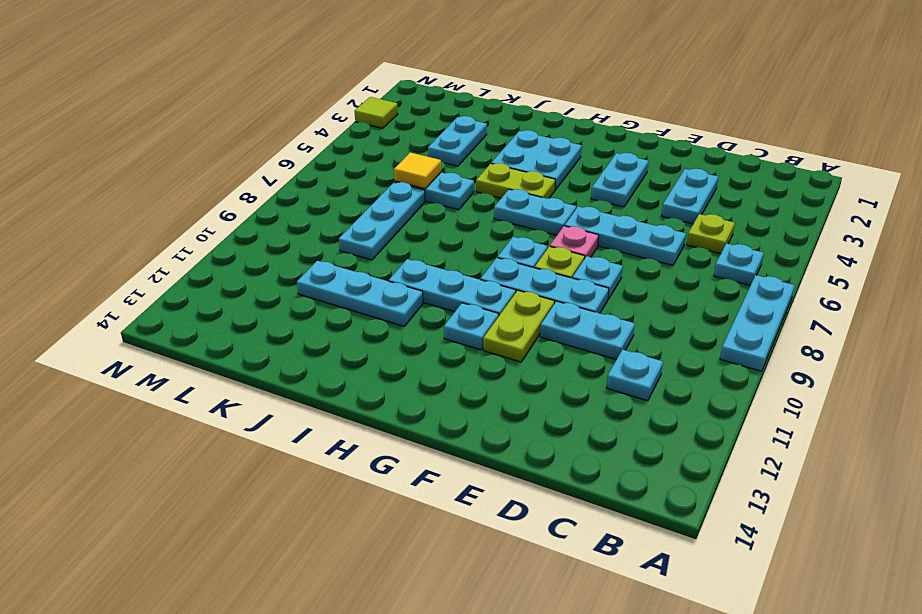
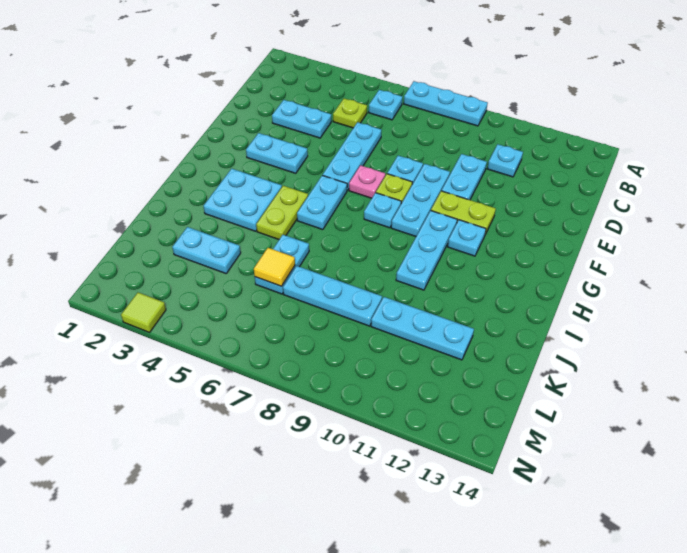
cyan plate I11:K11 level 1 -> cyan plate K10:K12 level 1

